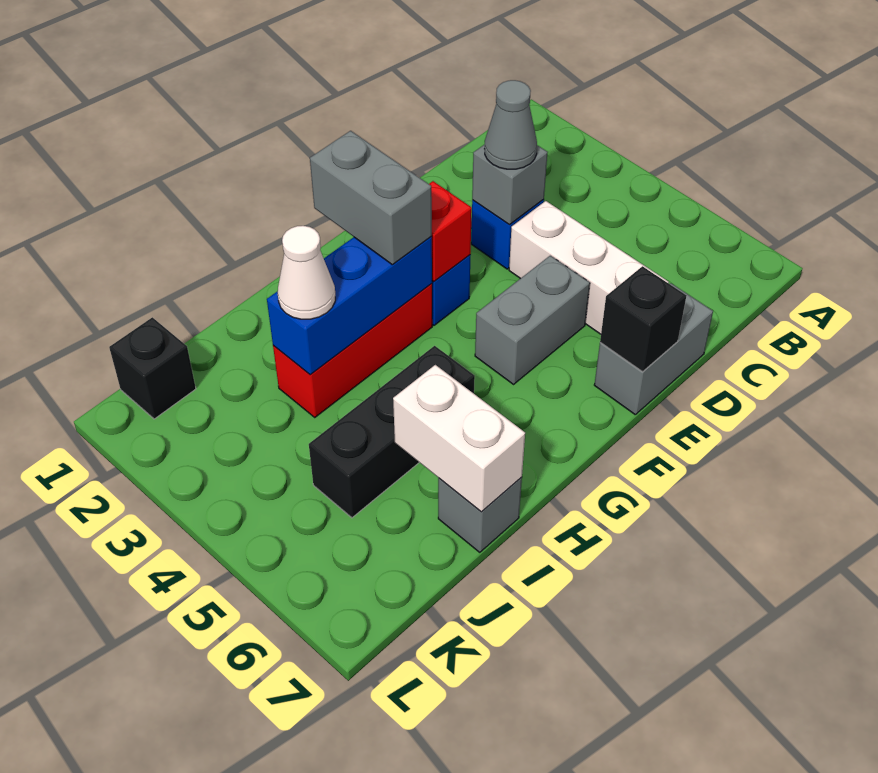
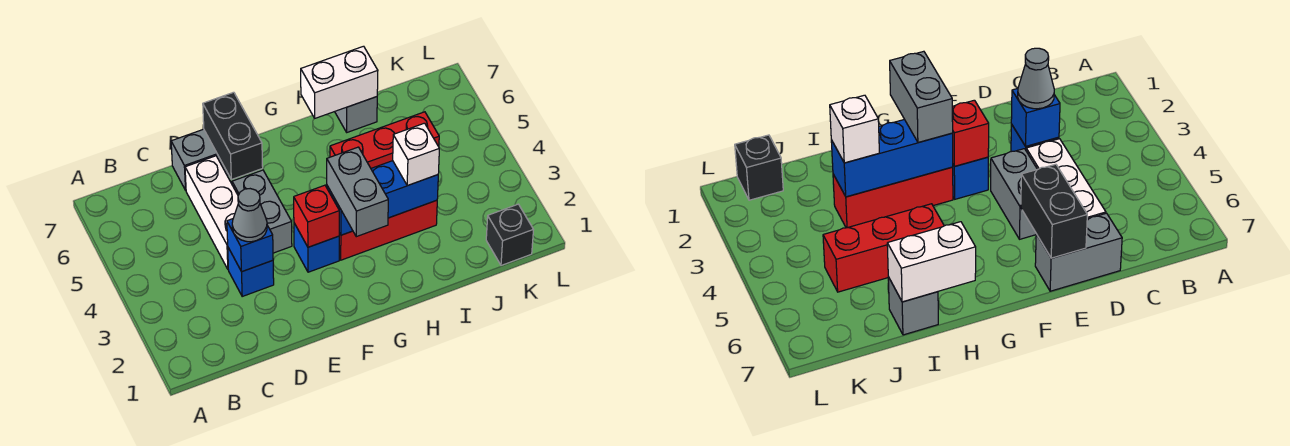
grey brick D3 level 2 -> blue brick D3 level 2
grey brick E5:F5 level 1 -> grey brick E4:E5 level 1
black brick E7 level 2 -> black brick E6:E7 level 2
black brick H5:J5 level 1 -> red brick H5:J5 level 1
white cone I3 level 3 -> white brick I3 level 3
white brick I6:I7 level 2 -> white brick H7:I7 level 2

